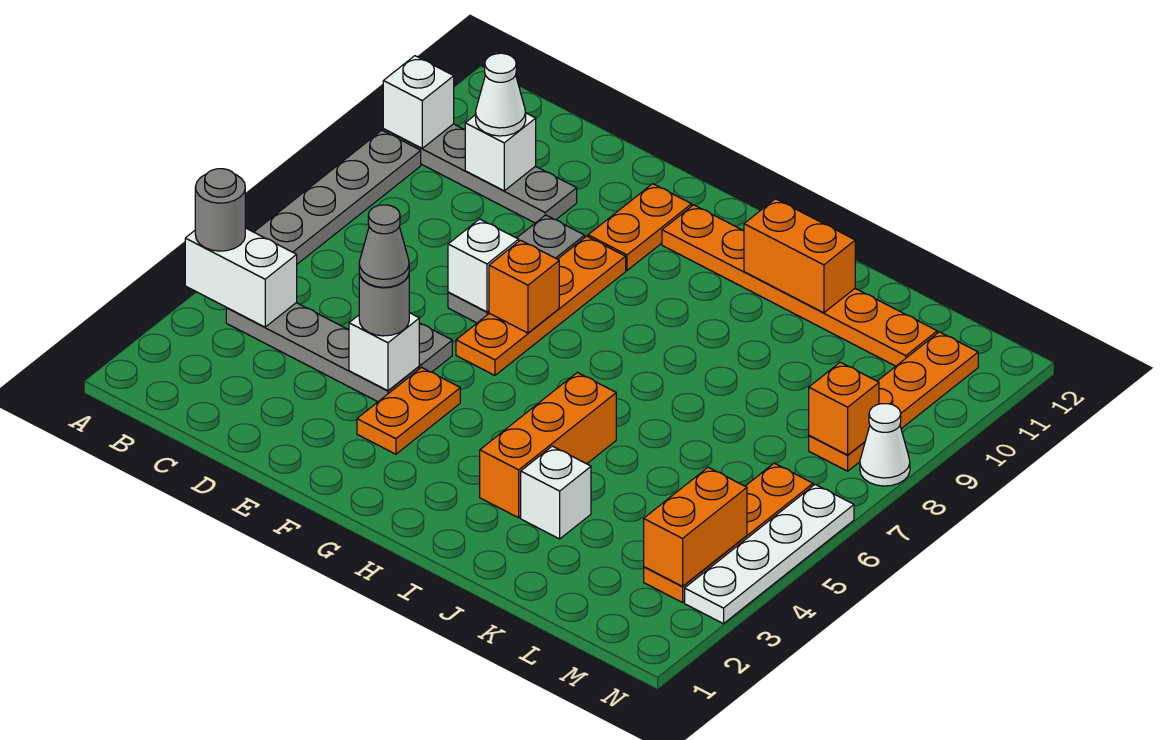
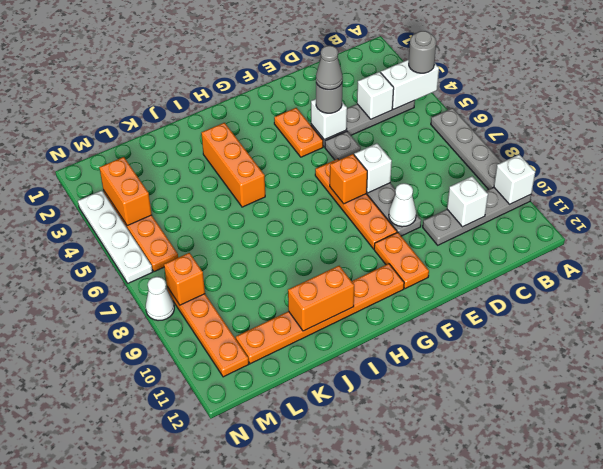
white cone C10 level 3 -> white cone E9 level 2
white brick J3 level 1 -> white brick C4 level 2

